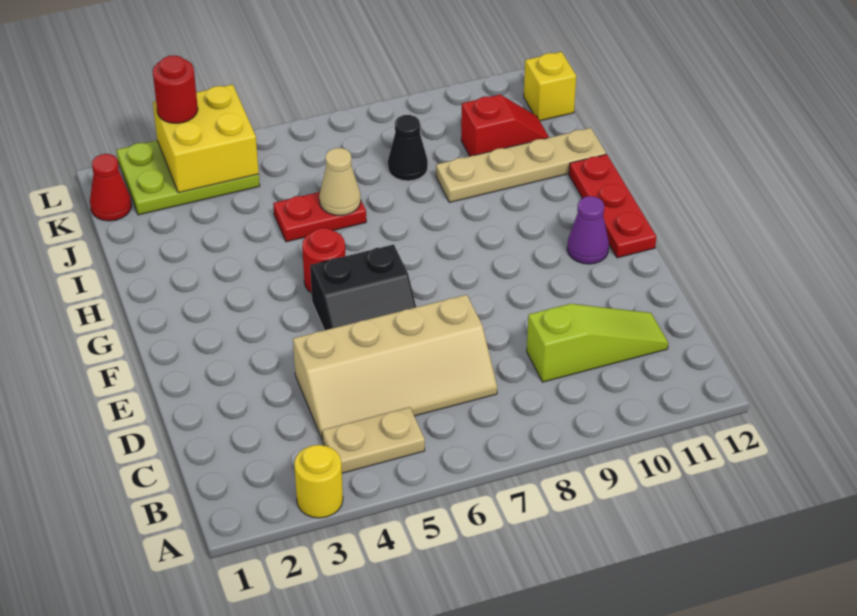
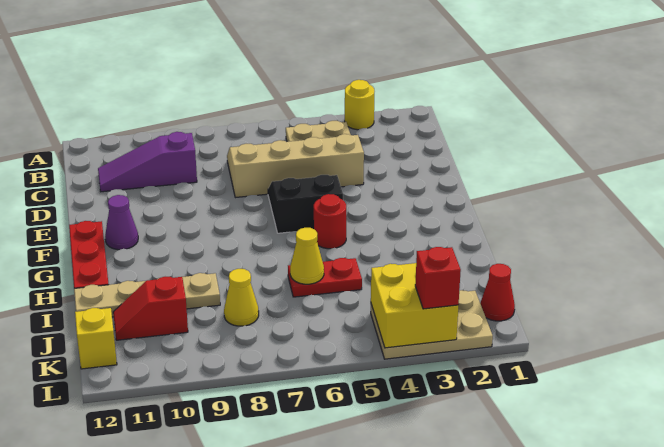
lime slope C9:C11 level 1 top 9 -> purple slope C9:C11 level 1 top 9
tan cone I6 level 2 -> yellow cone I6 level 2
black cone J8 level 1 -> yellow cone J8 level 1
lime plate K2:L4 level 1 -> tan plate K2:L4 level 1
red round brick L3 level 3 -> red brick L3 level 3

